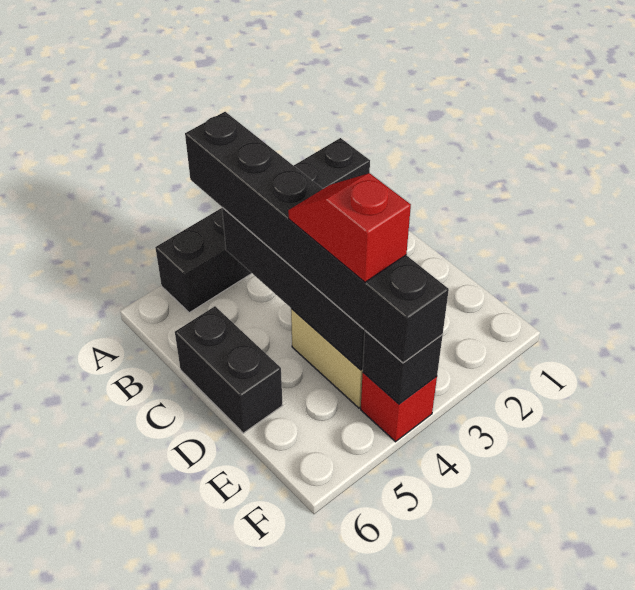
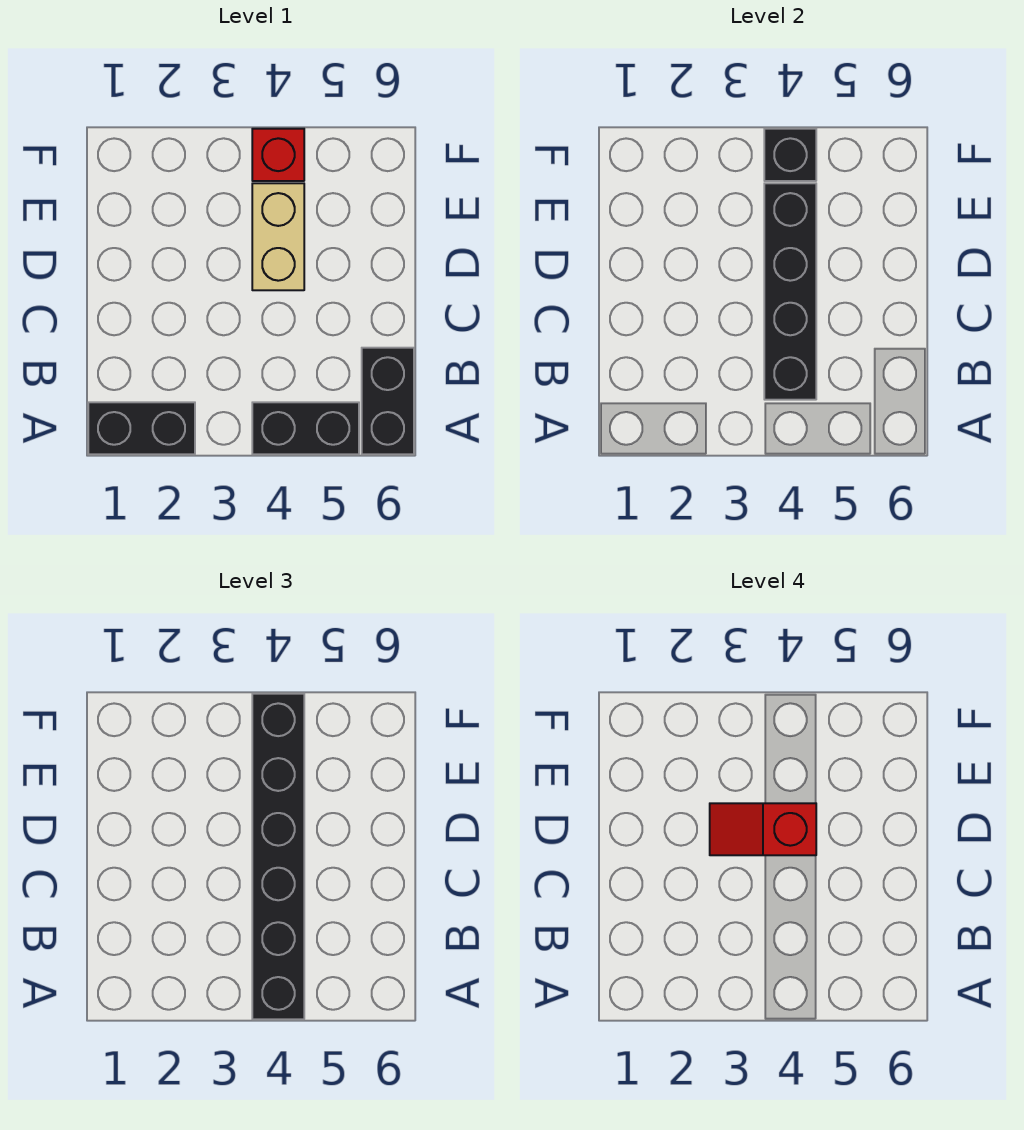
black brick C6:D6 level 1 -> black brick A6:B6 level 1
red slope D4:E4 level 4 top E -> red slope D3:D4 level 4 top 4

